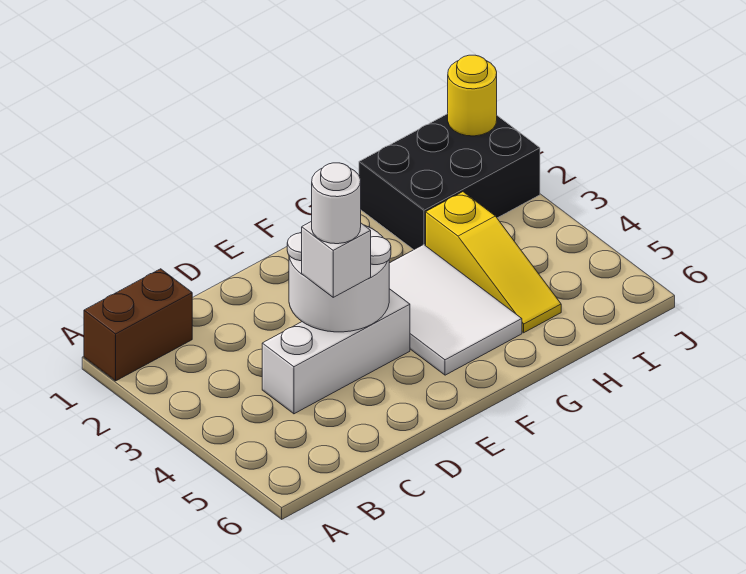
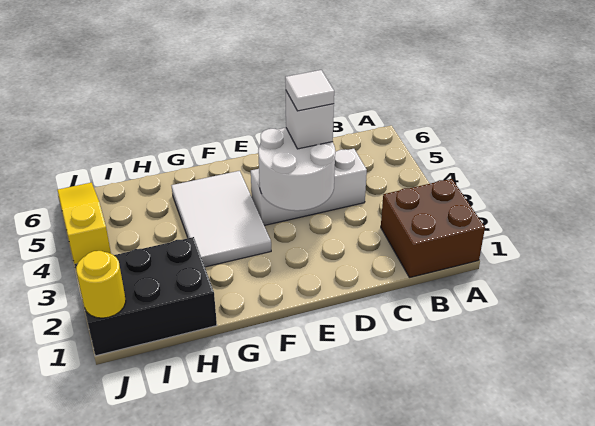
brown brick A1:B1 level 1 -> brown brick A1:B2 level 1
white round brick D4 level 4 -> white tile D4 level 4
yellow slope H3:H5 level 1 top 3 -> yellow slope J4:J6 level 1 top 4

